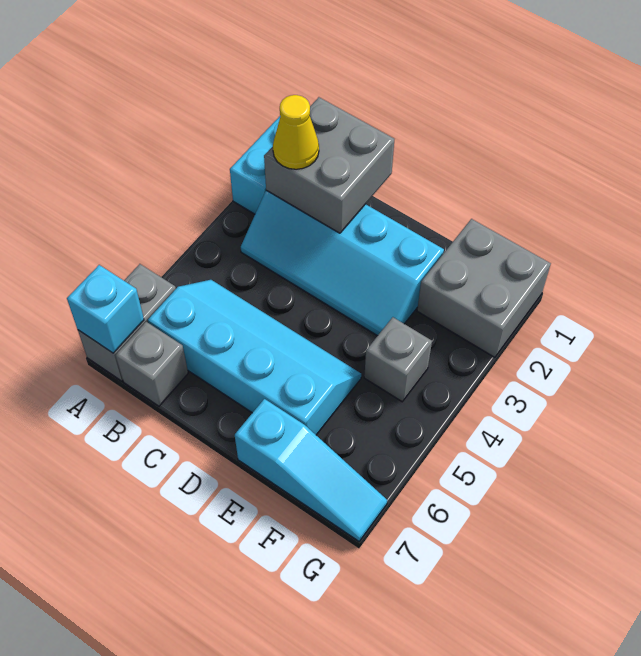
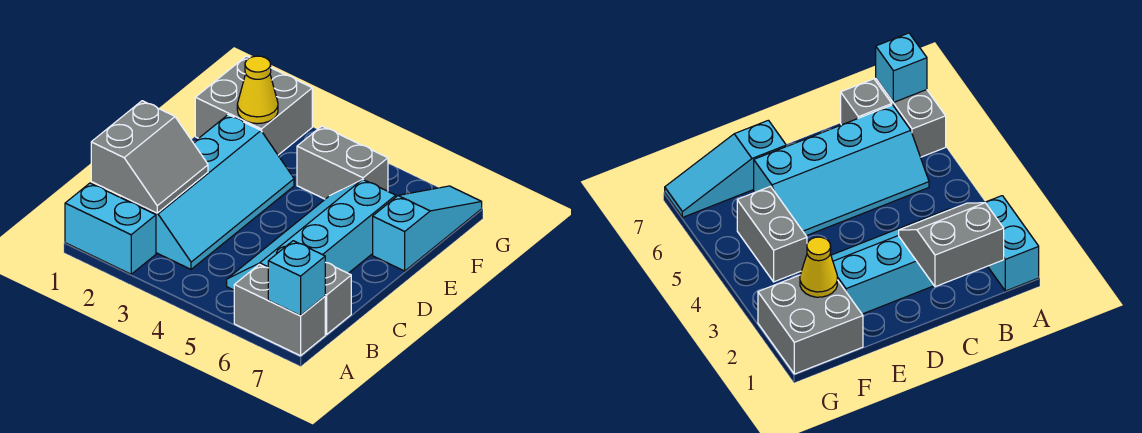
grey brick B1:C2 level 2 -> grey slope B1:C2 level 2 top 1
yellow cone B2 level 3 -> yellow cone F2 level 2
grey brick F4 level 1 -> grey brick F4:F5 level 1

